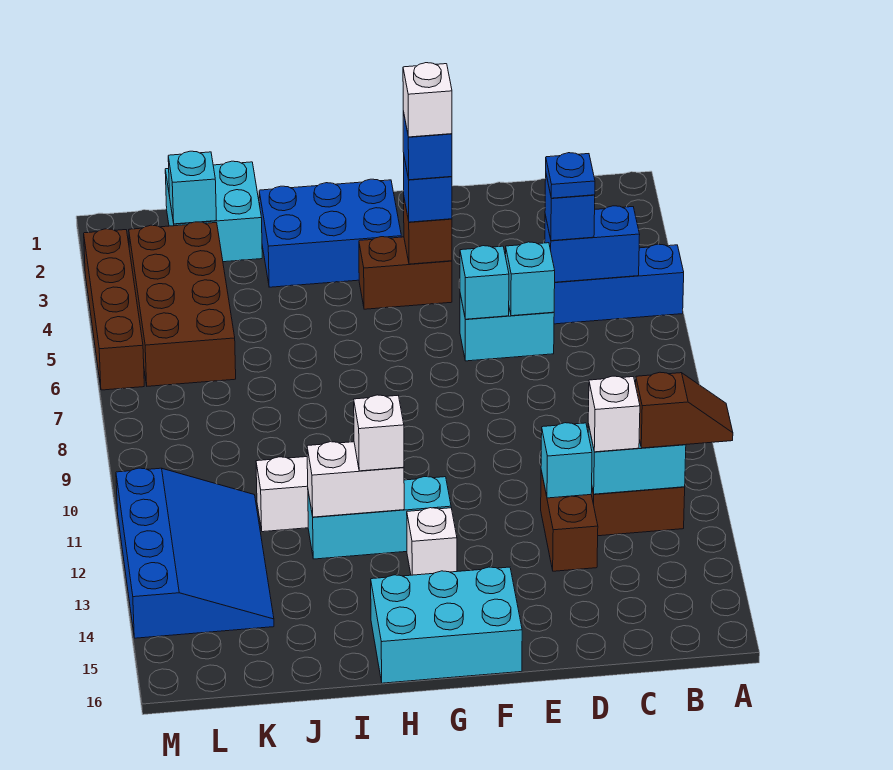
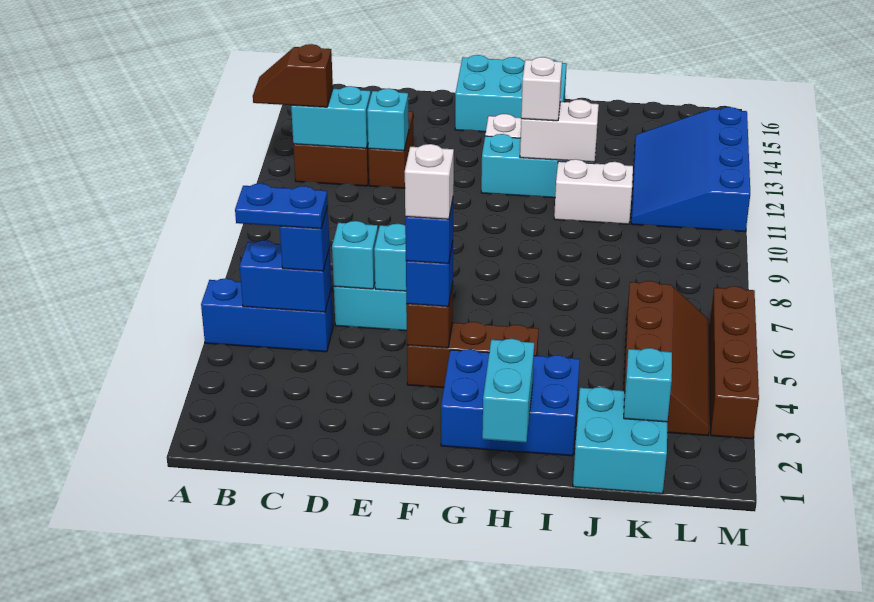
blue plate C5 level 4 -> blue plate B5:C5 level 4
white brick C12 level 3 -> none
brown brick F4:G4 level 1 -> brown brick F4:H4 level 1
none -> cyan brick H1:H2 level 2
brown brick K3:L6 level 1 -> brown slope K3:L6 level 1 top K

